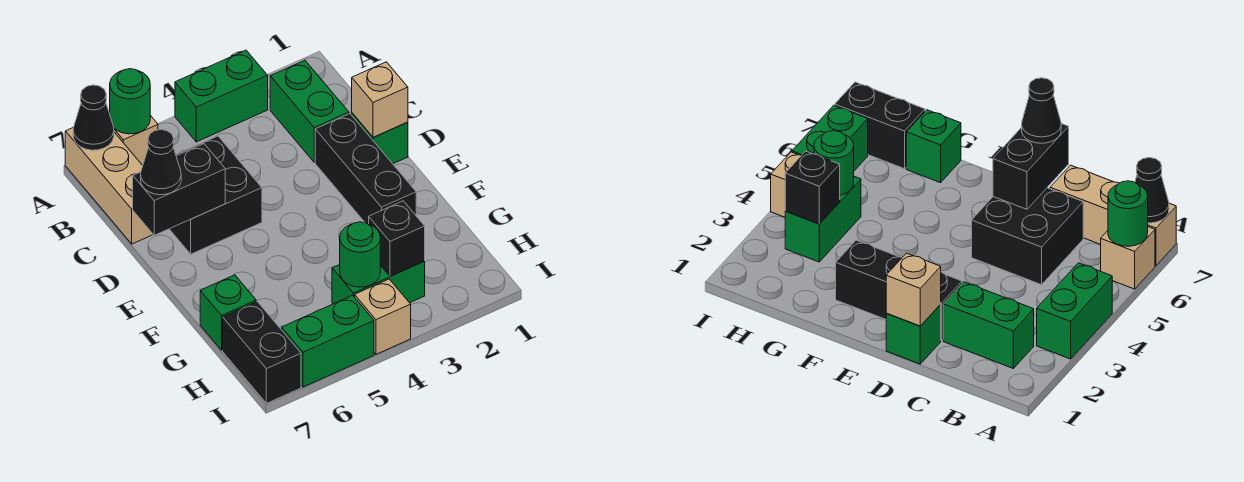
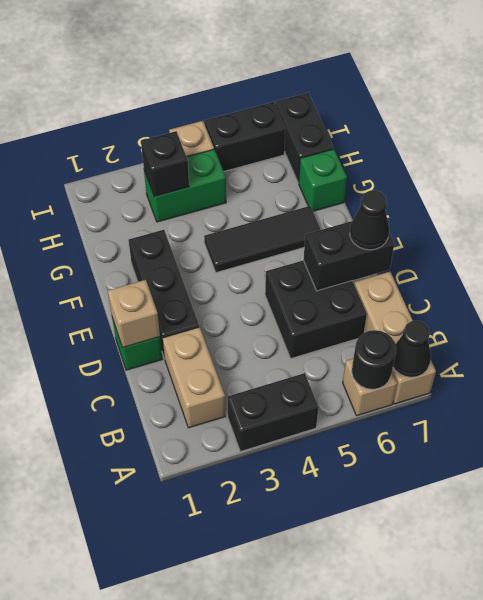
green brick A3:A4 level 1 -> black brick A3:A4 level 1
green round brick A6 level 2 -> black round brick A6 level 2
green brick B2:C2 level 1 -> tan brick B2:C2 level 1
none -> black tile F4:F6 level 1
green round brick H4 level 2 -> none
green brick I5:I6 level 1 -> black brick I5:I6 level 1

